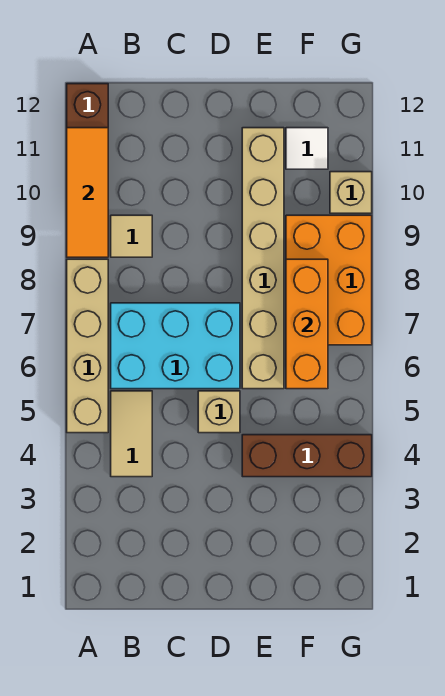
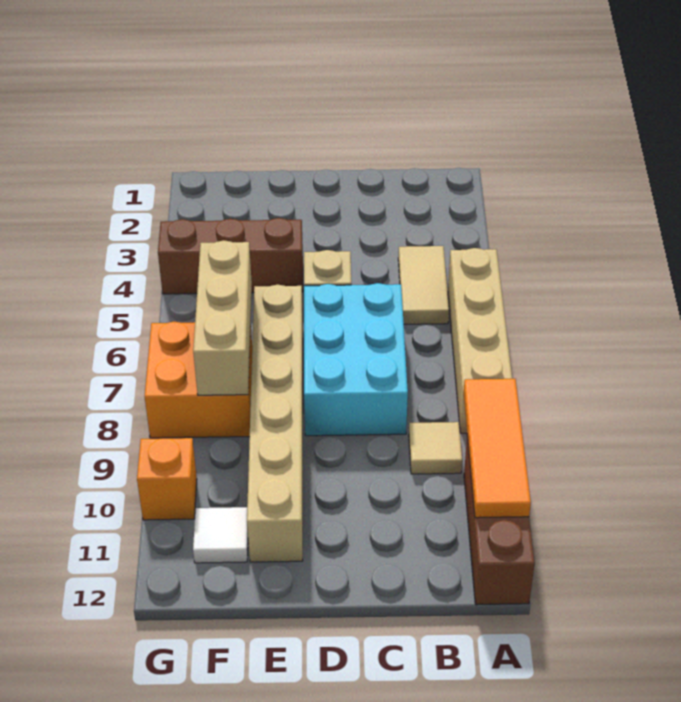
cyan brick B6:D7 level 1 -> cyan brick C6:D8 level 1
orange brick F6:F8 level 2 -> tan brick F6:F8 level 2
orange brick F7:G9 level 1 -> orange brick F7:G8 level 1
tan brick G10 level 1 -> orange brick G10 level 1

